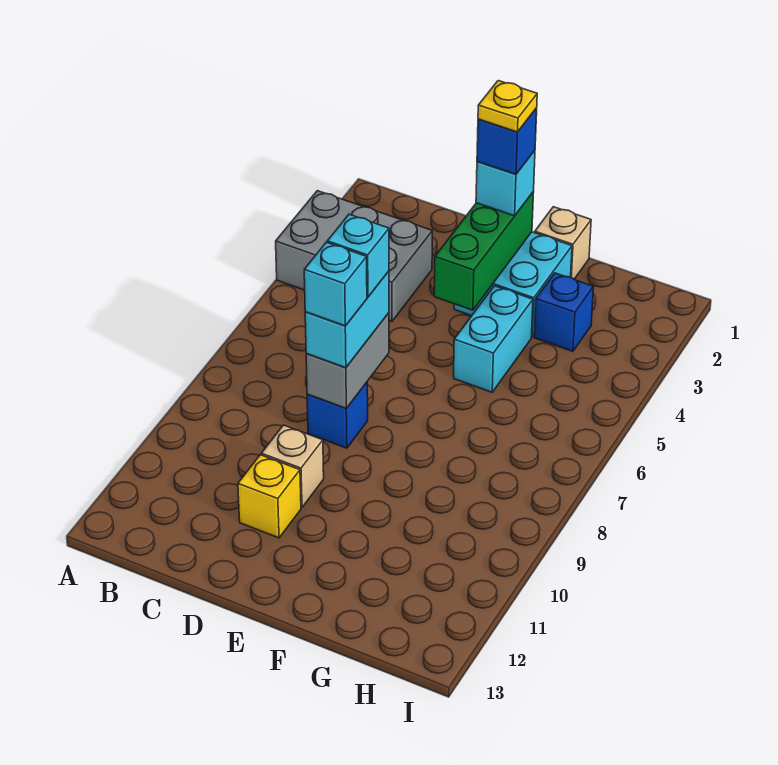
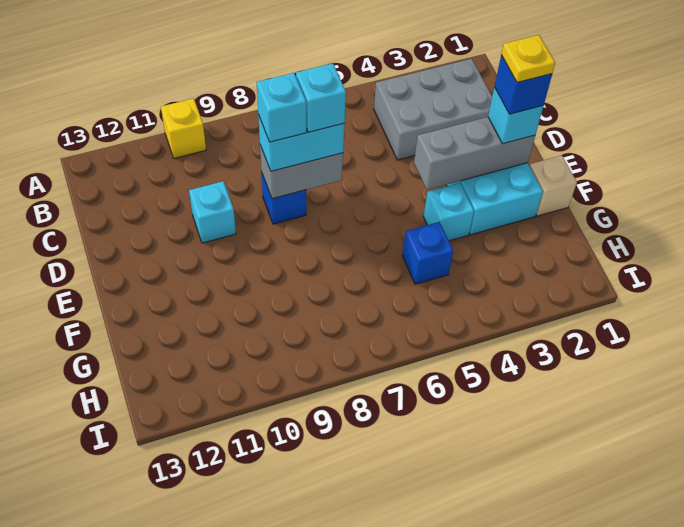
grey brick A3:C4 level 1 -> grey brick B2:C4 level 1
tan brick D10 level 1 -> cyan brick D10 level 1
yellow brick D11 level 1 -> yellow brick A10 level 1
green brick E2:E4 level 2 -> grey brick E2:E4 level 2
cyan brick F4:F5 level 1 -> cyan brick F4 level 1
blue brick G3 level 1 -> blue brick G5 level 1

